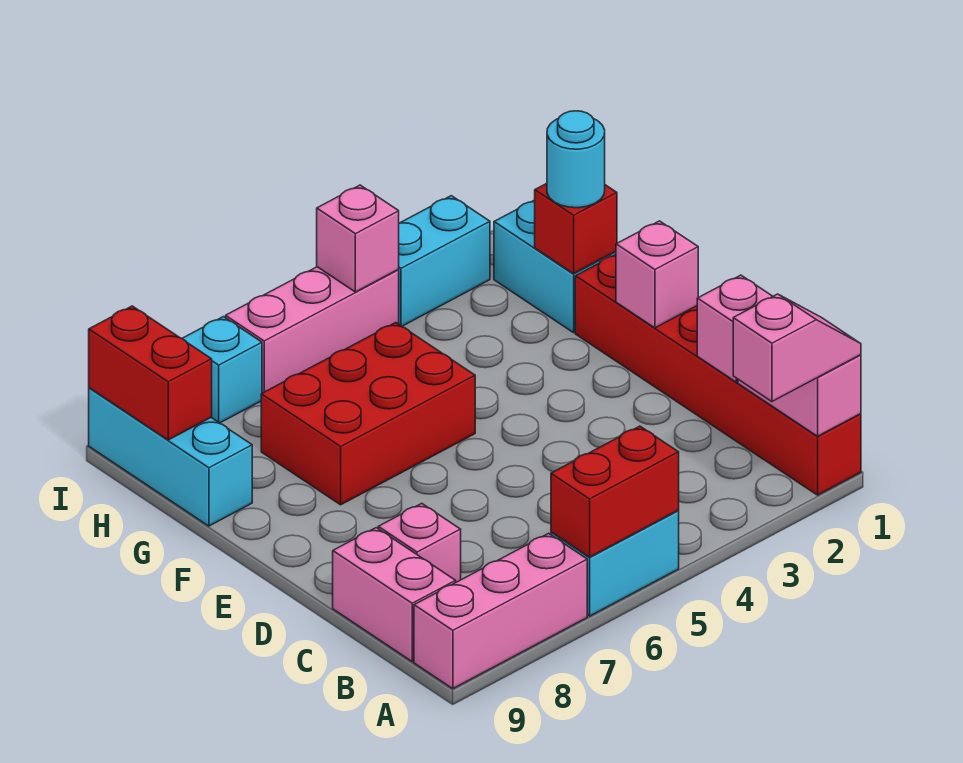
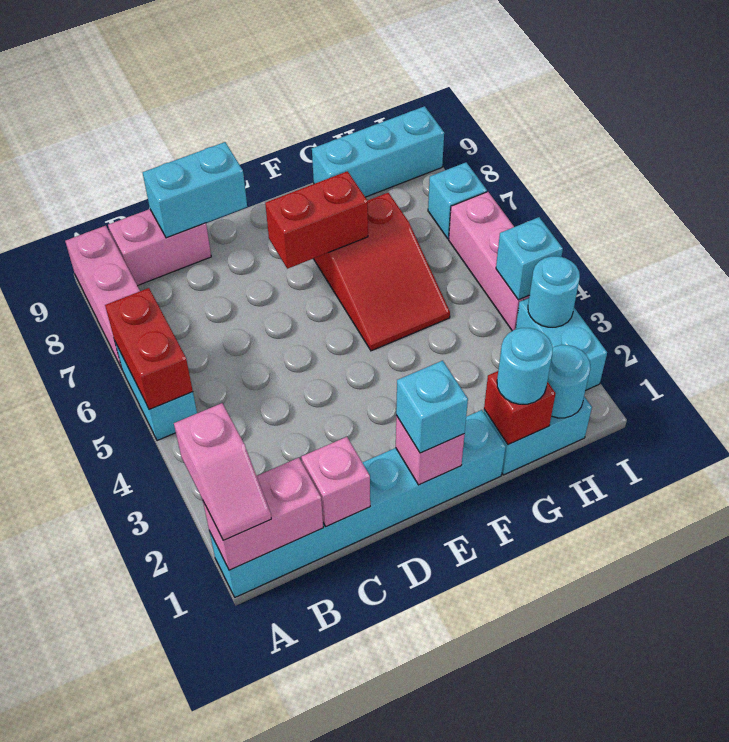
red brick A1:F1 level 1 -> cyan brick A1:F1 level 1
pink brick C8 level 1 -> none
none -> cyan brick C9:D9 level 2
none -> cyan brick E1 level 3
red brick F5:G7 level 1 -> red slope F5:G7 level 1 top 7
none -> cyan round brick H1 level 2
red brick H9:I9 level 2 -> red brick E7:F7 level 2
none -> cyan round brick I3 level 2
pink brick I4 level 2 -> cyan brick I4 level 2

